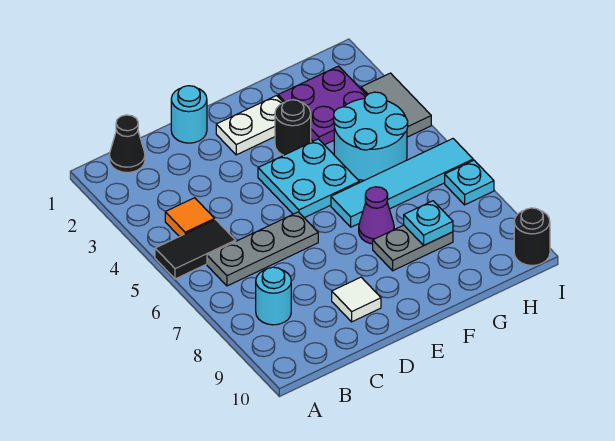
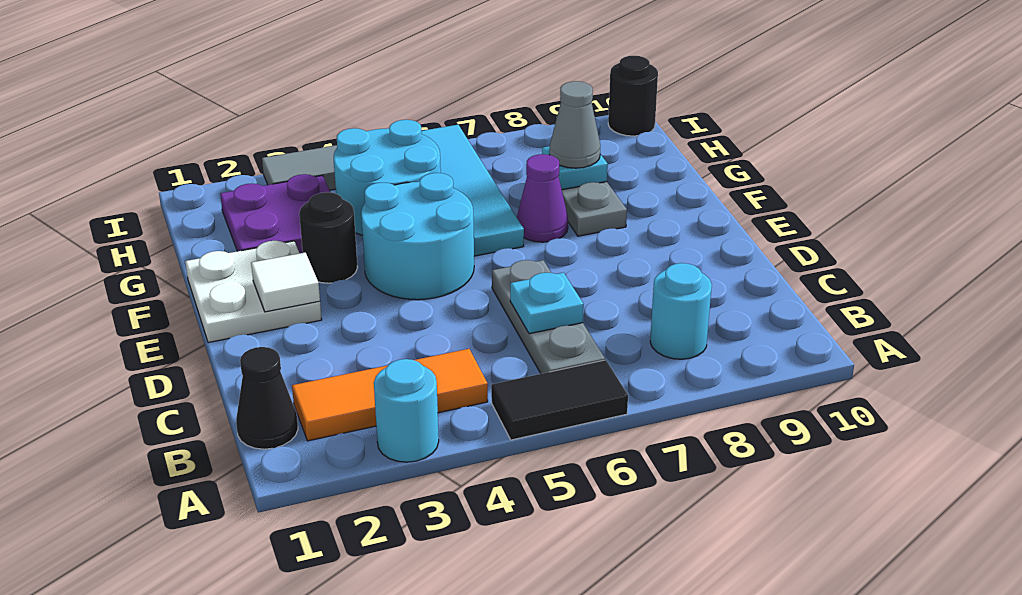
black tile A5:B5 level 1 -> black tile A5:A6 level 1
orange tile B4 level 1 -> orange tile B2:B4 level 1
cyan round brick D1 level 1 -> cyan round brick A3 level 1
white tile D9 level 1 -> white tile E2 level 2
white plate E2:F2 level 1 -> white plate E1:F2 level 1
cyan plate E4:F5 level 1 -> cyan round brick E4:F5 level 1
none -> grey cone G8 level 3
cyan plate I7 level 1 -> cyan plate C6 level 2

